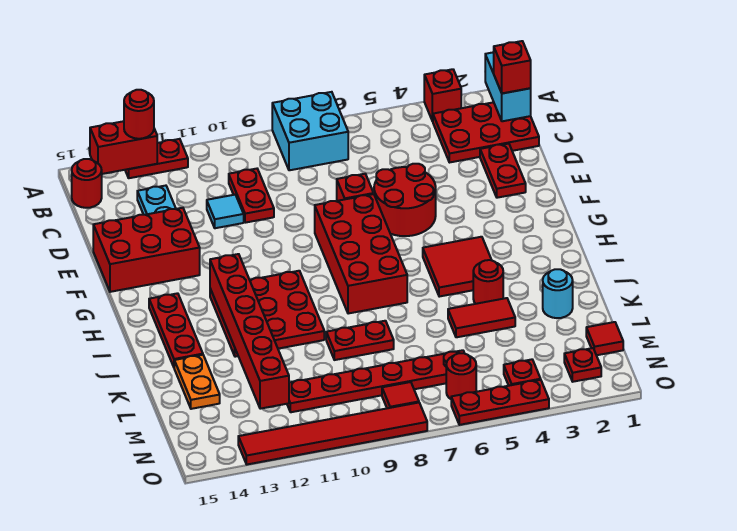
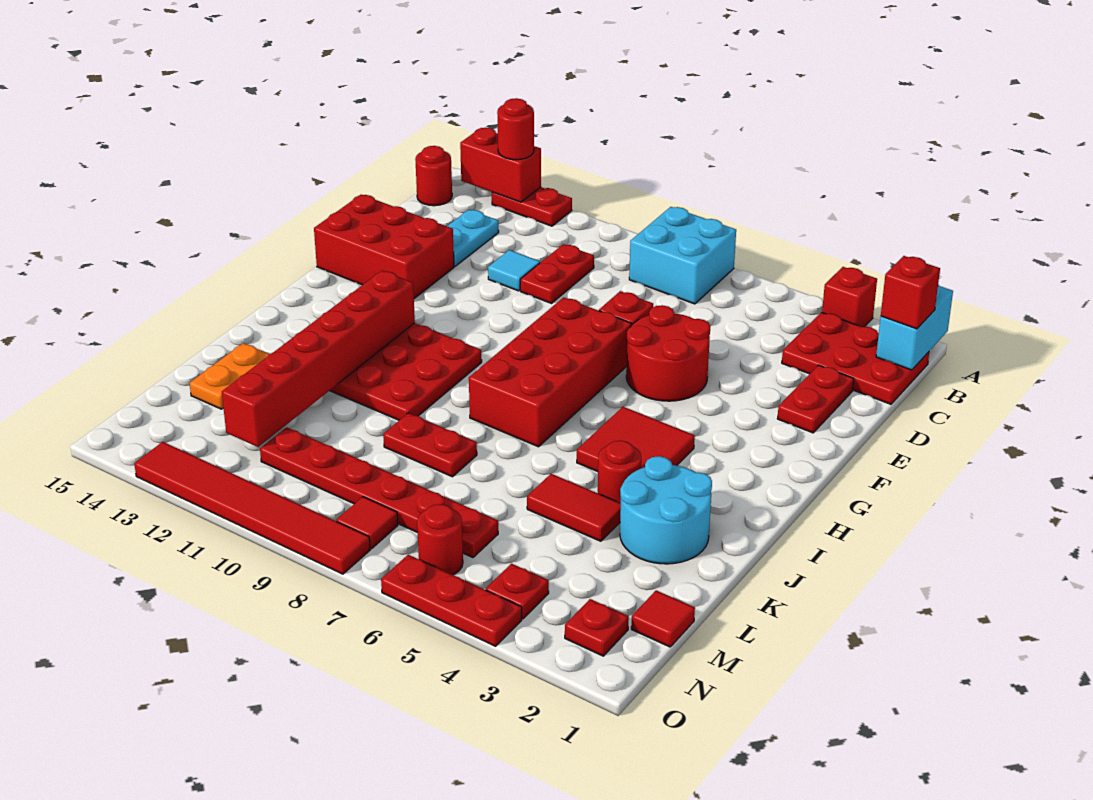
red plate H14:J14 level 1 -> none
cyan round brick K2 level 1 -> cyan round brick J2:K3 level 1

